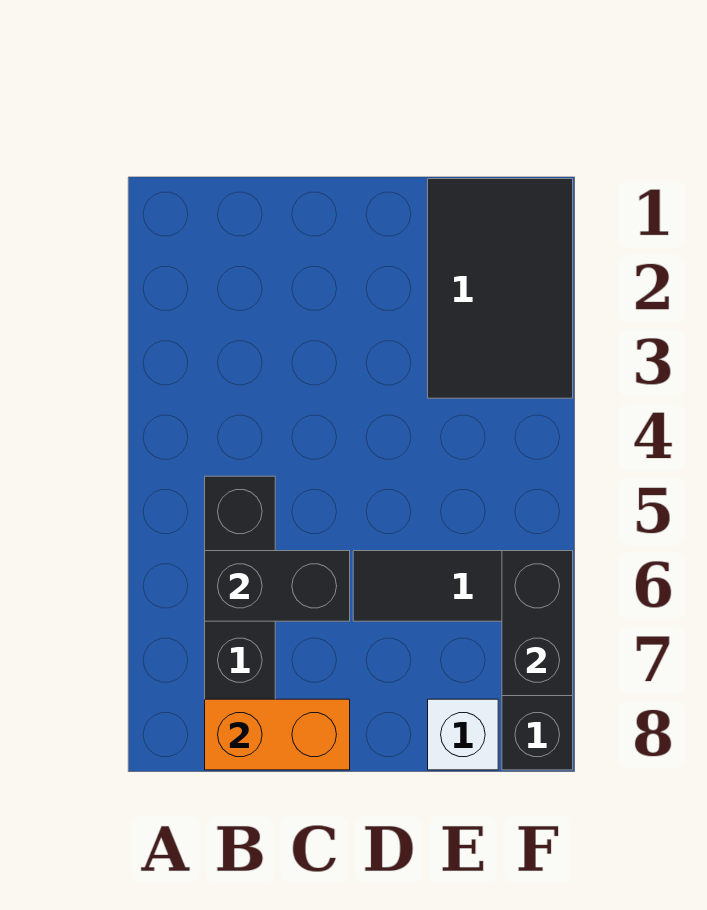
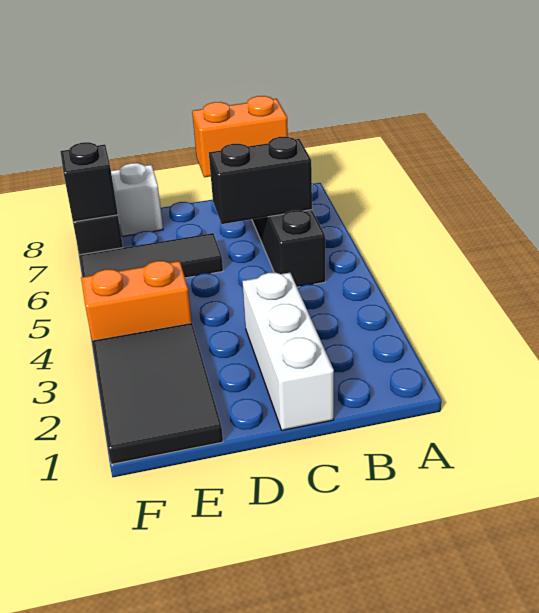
none -> white brick C1:C3 level 1
none -> orange brick E4:F4 level 1
black brick F6:F7 level 2 -> black brick F7 level 2

